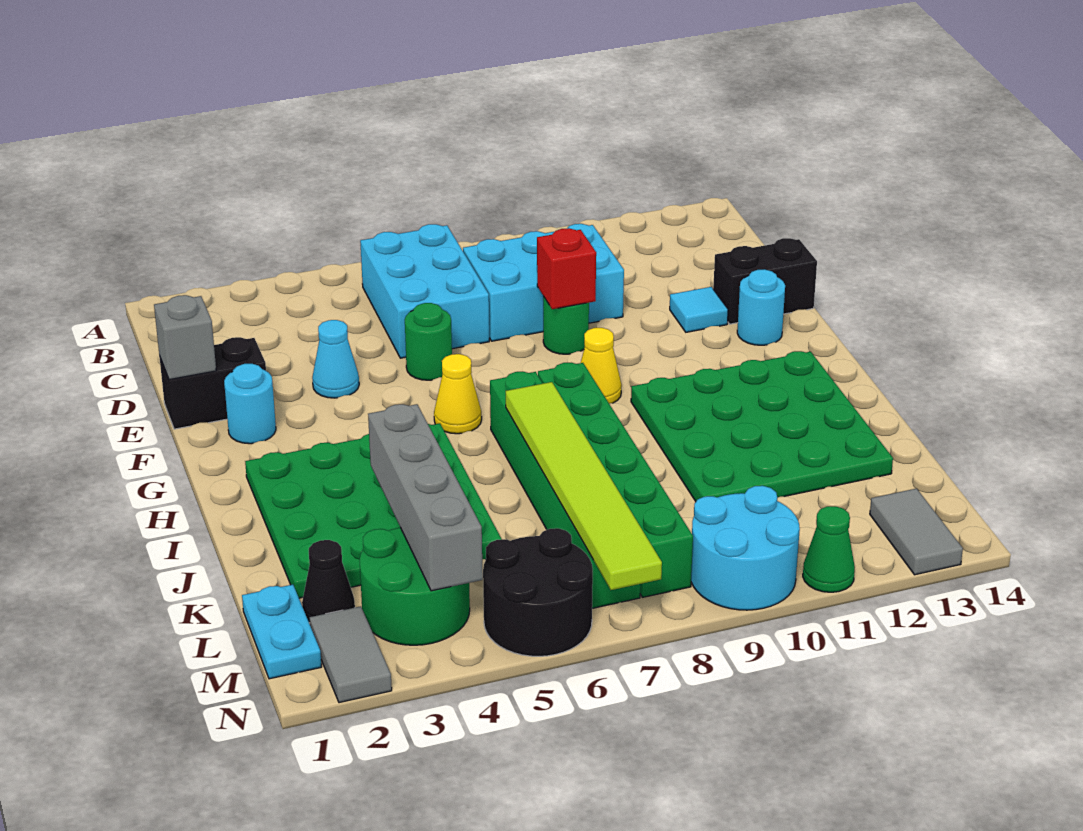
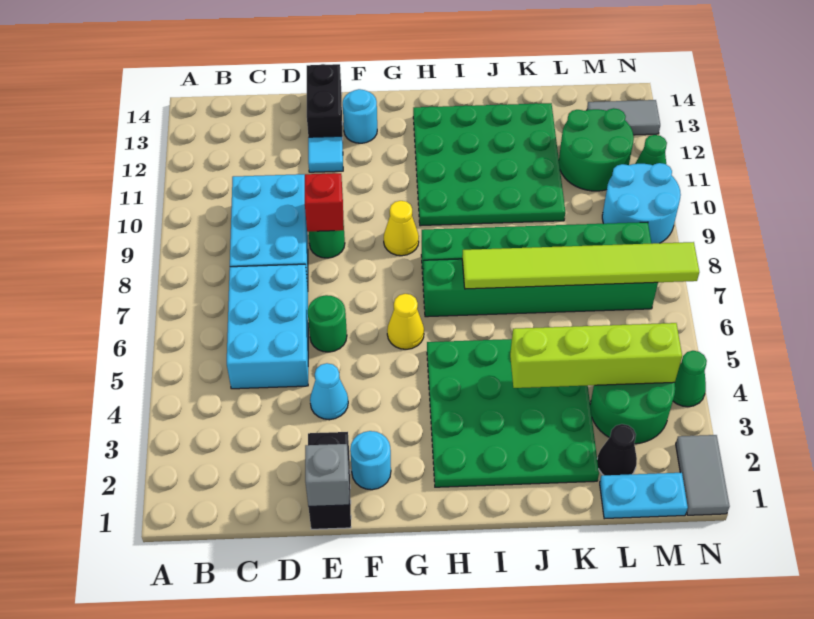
cyan brick B6:D7 level 1 -> cyan brick C5:D7 level 1
grey brick J4:M4 level 2 -> lime brick J4:M4 level 2
none -> green round brick L11:M12 level 1
grey tile M2:N2 level 1 -> grey tile N1:N2 level 1
black round brick M5:N6 level 1 -> none
none -> green cone N4 level 1

